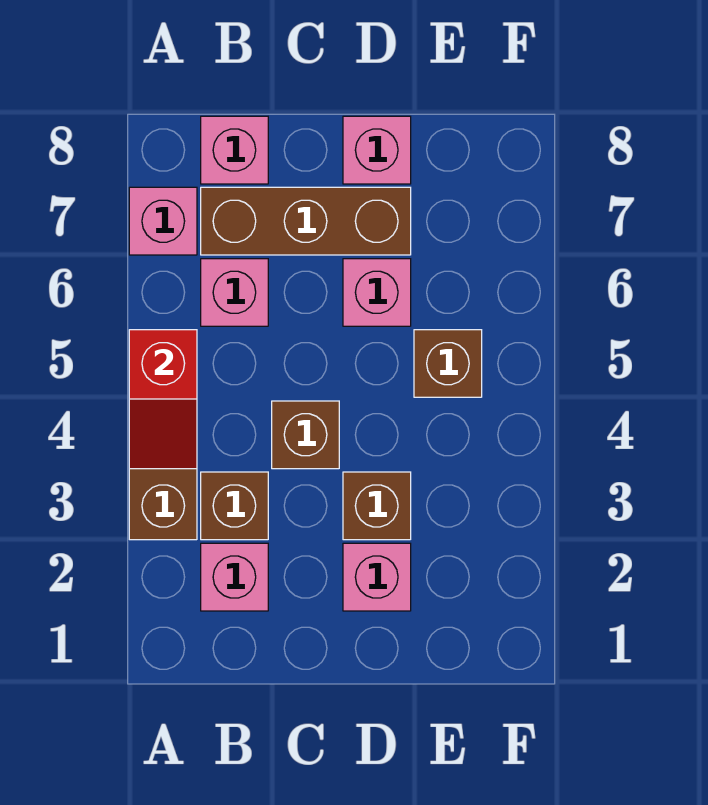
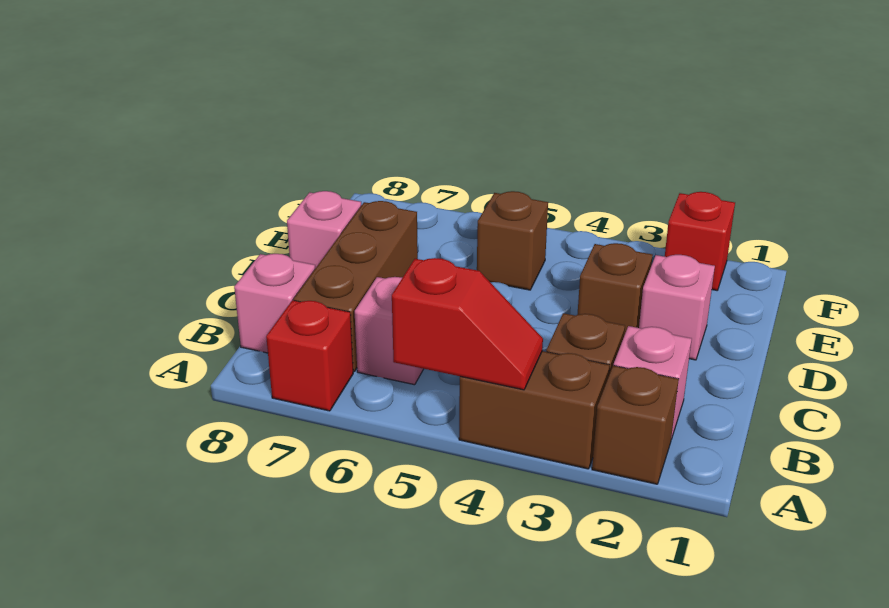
pink brick A7 level 1 -> red brick A7 level 1
brown brick C4 level 1 -> brown brick A2 level 1
pink brick D6 level 1 -> none
none -> red brick F2 level 1

